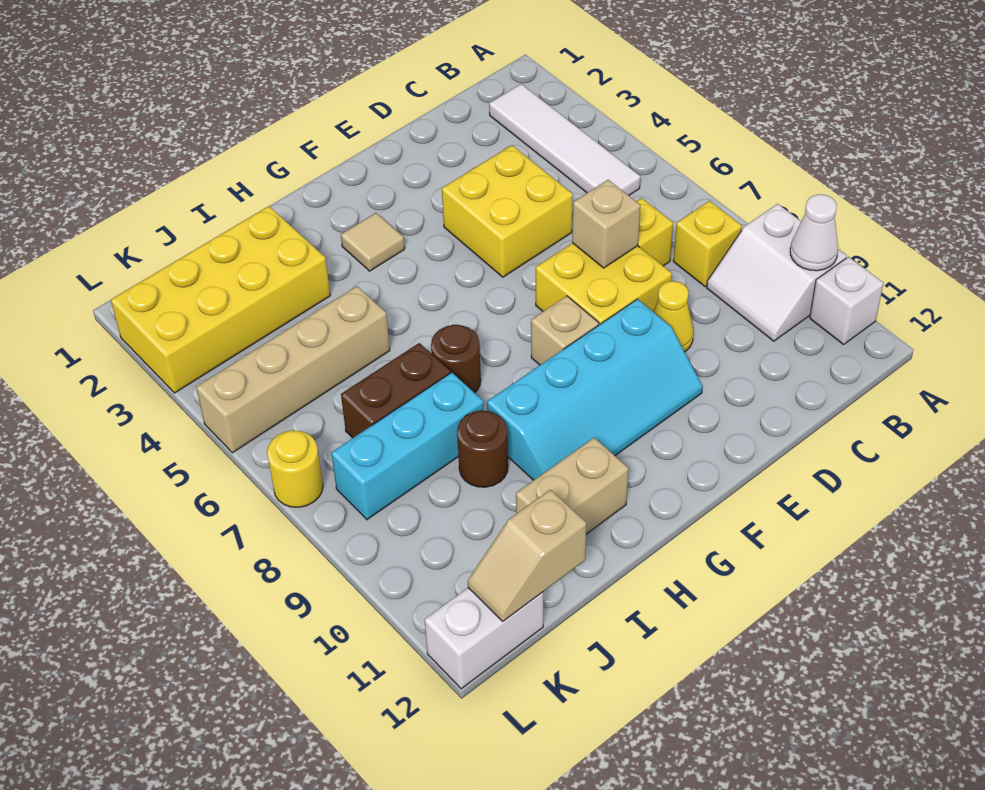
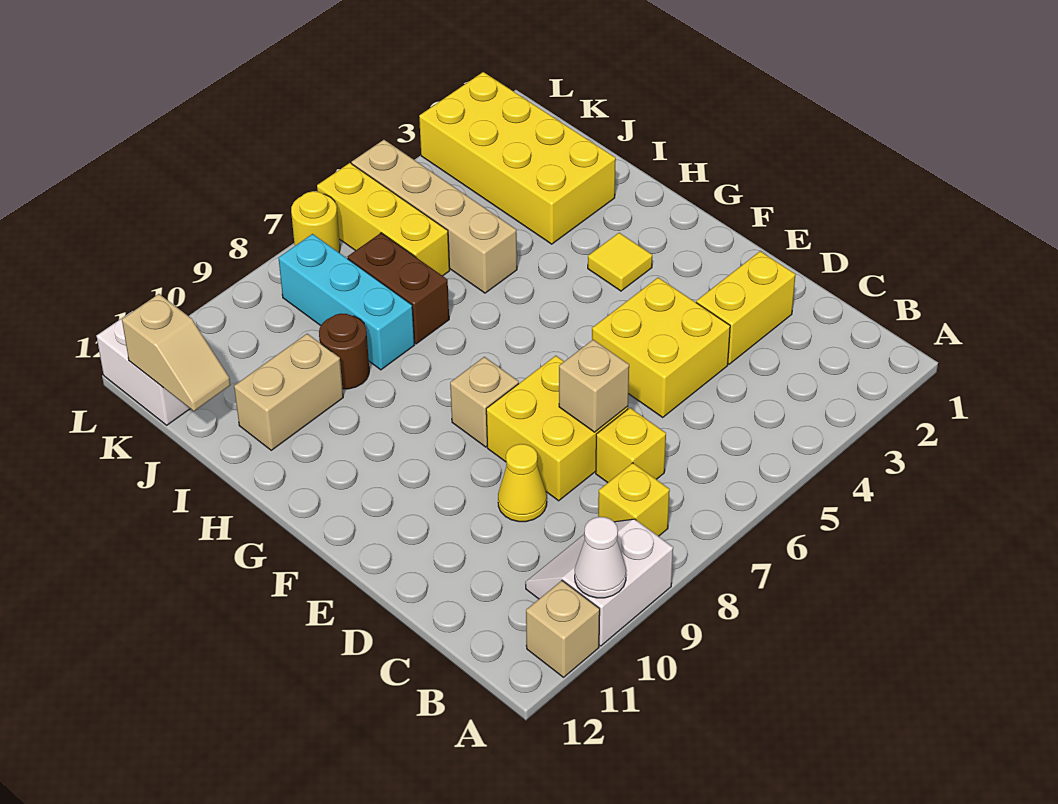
white brick A11 level 1 -> tan brick A11 level 1
white tile B2:B5 level 1 -> none
none -> yellow brick D2:D3 level 1
cyan slope E9:H10 level 1 top 9 -> none
tan tile G3 level 1 -> yellow tile G3 level 1
brown round brick H7 level 1 -> none
tan brick H11:I11 level 1 -> tan brick I10:I11 level 1
none -> yellow brick J6:L6 level 1
tan slope J12:K12 level 2 top J -> tan slope J12:K12 level 2 top K

